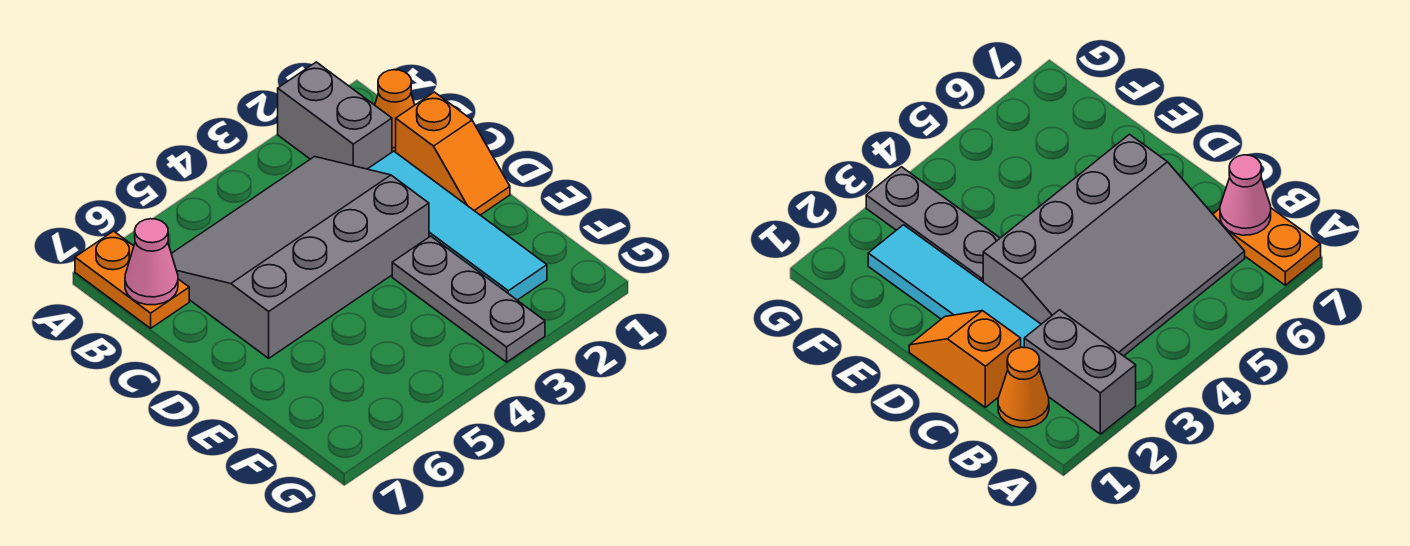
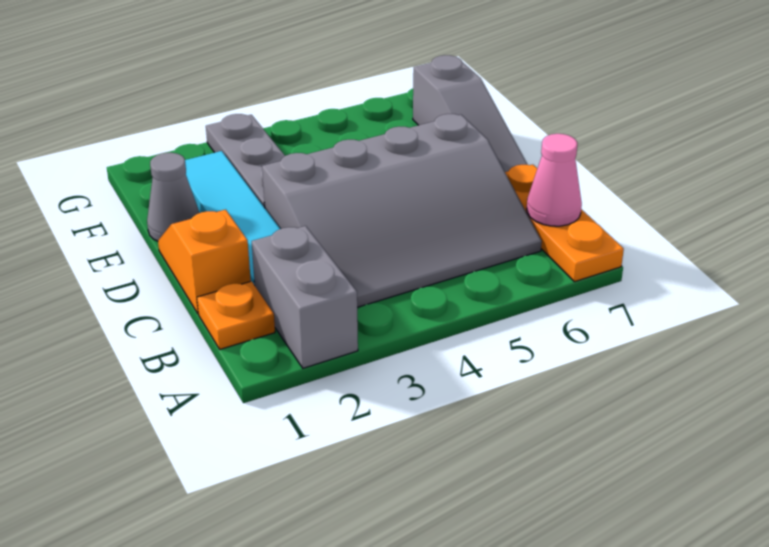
orange plate A7:B7 level 1 -> orange plate A7:C7 level 1
orange cone B1 level 1 -> orange plate B1 level 1
none -> grey slope D7:F7 level 1 top F
none -> grey cone E1 level 1

